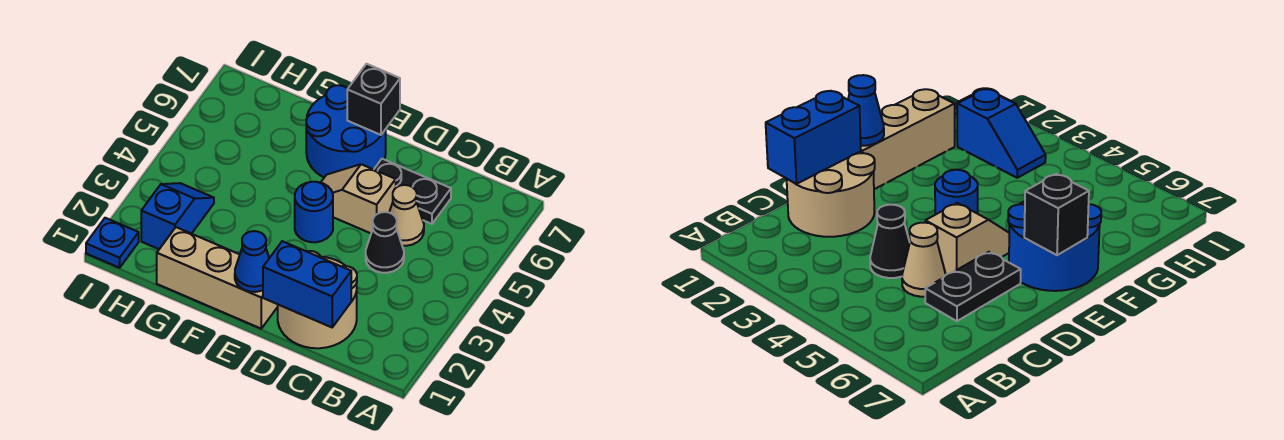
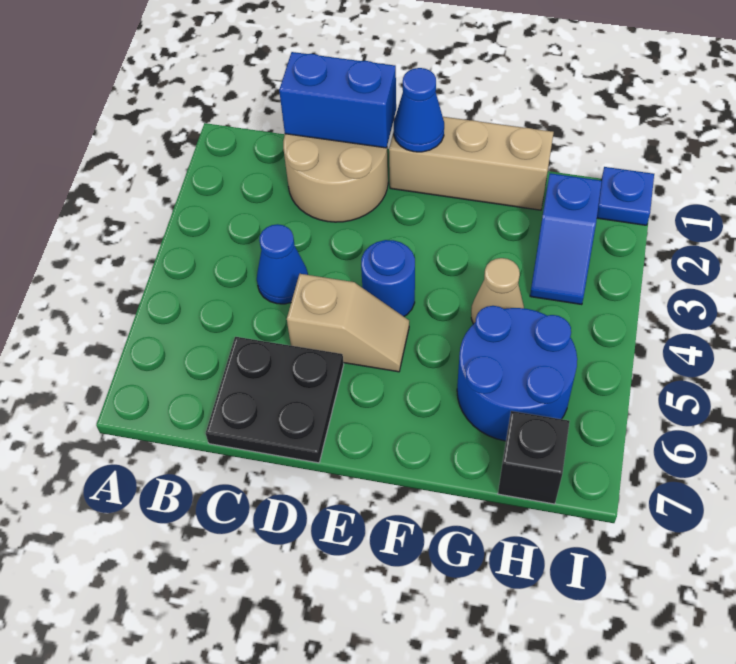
black cone C4 level 1 -> blue cone C4 level 1
tan cone C5 level 1 -> tan cone G4 level 1
black plate C6:D6 level 1 -> black plate C6:D7 level 1
blue round brick E6:F7 level 1 -> blue round brick G5:H6 level 1
black brick E7 level 2 -> black brick H7 level 1

